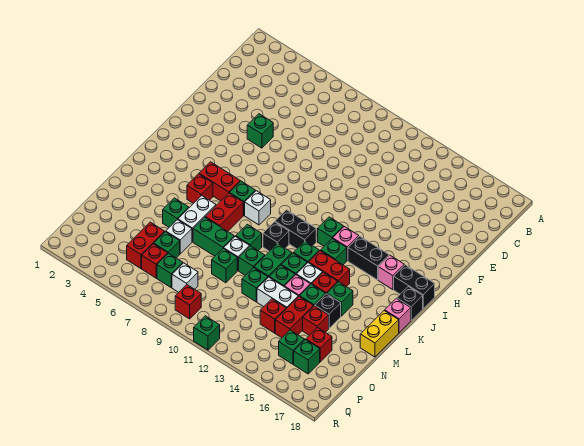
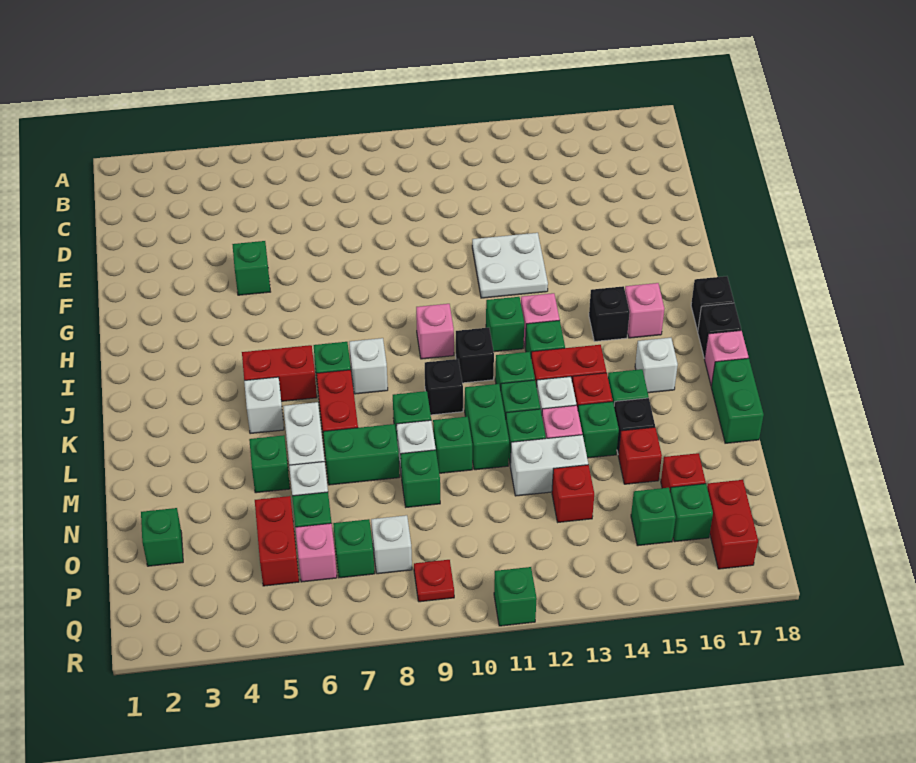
none -> white plate F12:G13 level 1
none -> pink brick I10 level 1
black brick I14:I15 level 1 -> black brick I15 level 1
black brick I17:I18 level 1 -> black brick I18 level 1
black brick J10:J11 level 1 -> black brick J11 level 1
red brick K5 level 1 -> white brick K5 level 1
none -> white brick K16 level 1
yellow brick L18:M18 level 1 -> green brick L18:M18 level 1
green brick N11 level 1 -> green brick O2 level 1
red brick N14:O14 level 1 -> red brick P17:Q17 level 1
red brick P6 level 1 -> pink brick P6 level 1
red brick Q9 level 1 -> red plate Q9 level 1

